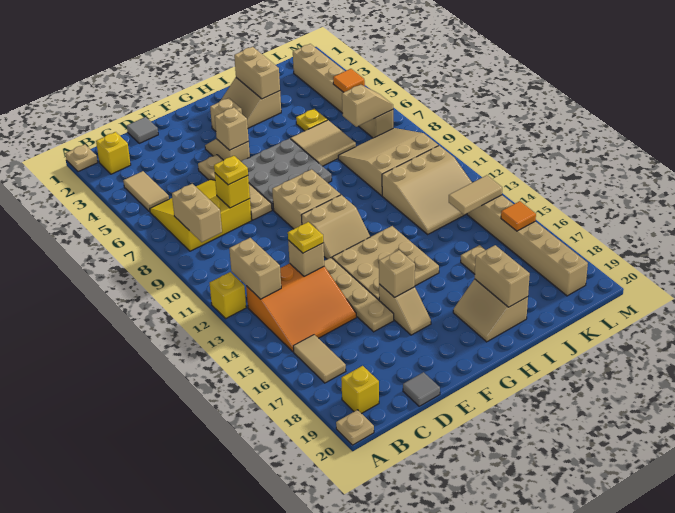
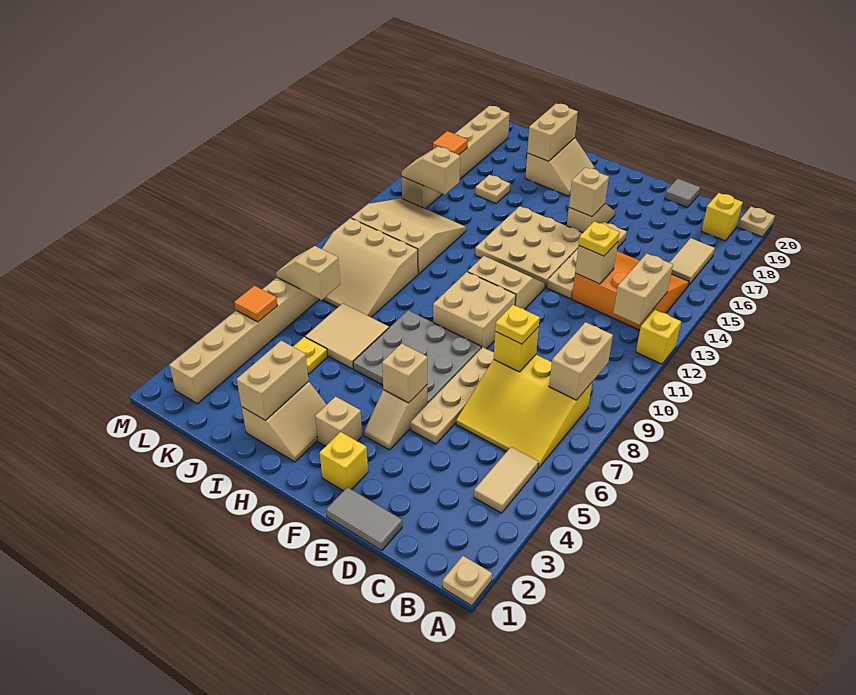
yellow brick B2 level 1 -> yellow brick F2 level 1
grey tile D1 level 1 -> grey tile D1:E1 level 1
tan tile K14:L14 level 2 -> tan slope K14:L14 level 2 top K

